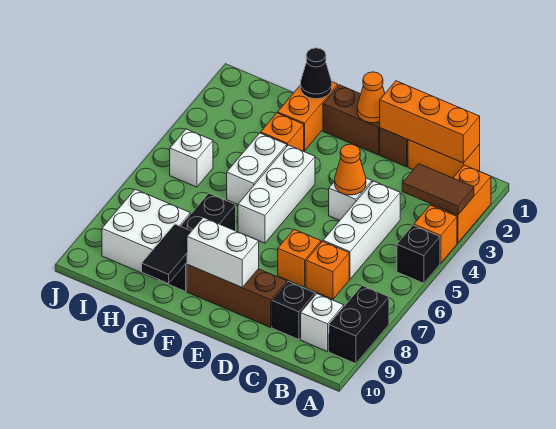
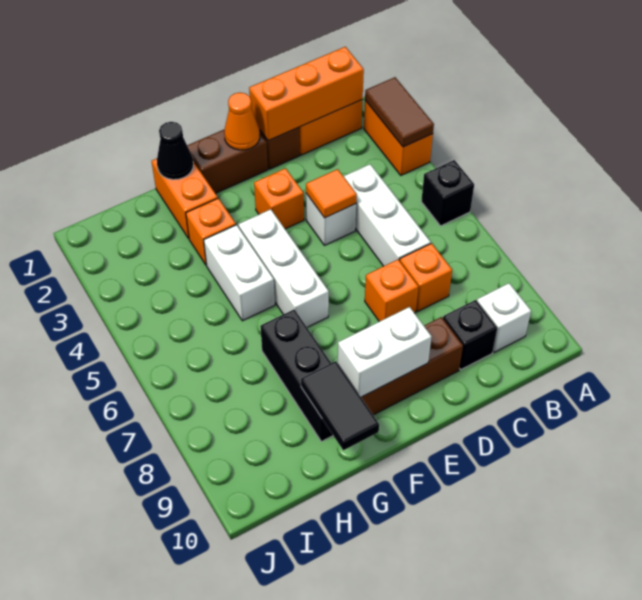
brown tile A3:B3 level 2 -> brown tile A2:A3 level 2
orange brick A4 level 1 -> orange brick E3 level 1
black brick A8:A9 level 1 -> none
orange cone D4 level 2 -> orange tile D4 level 2
white brick H8:I9 level 1 -> none
white brick I5 level 1 -> none

